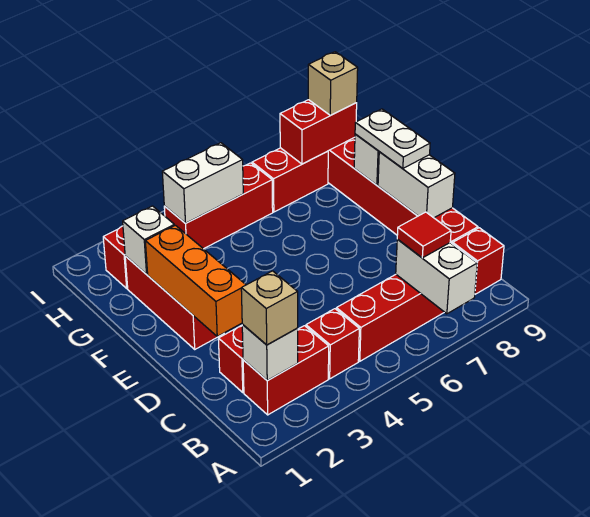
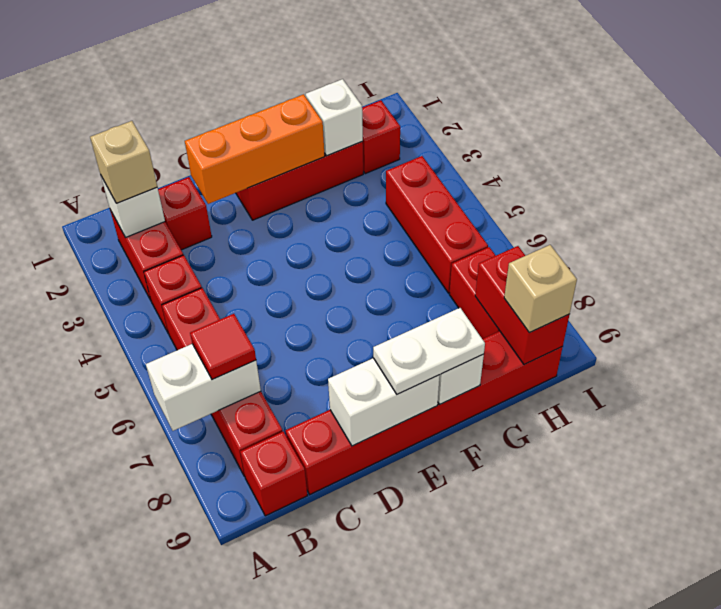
white brick H4:H5 level 2 -> none

